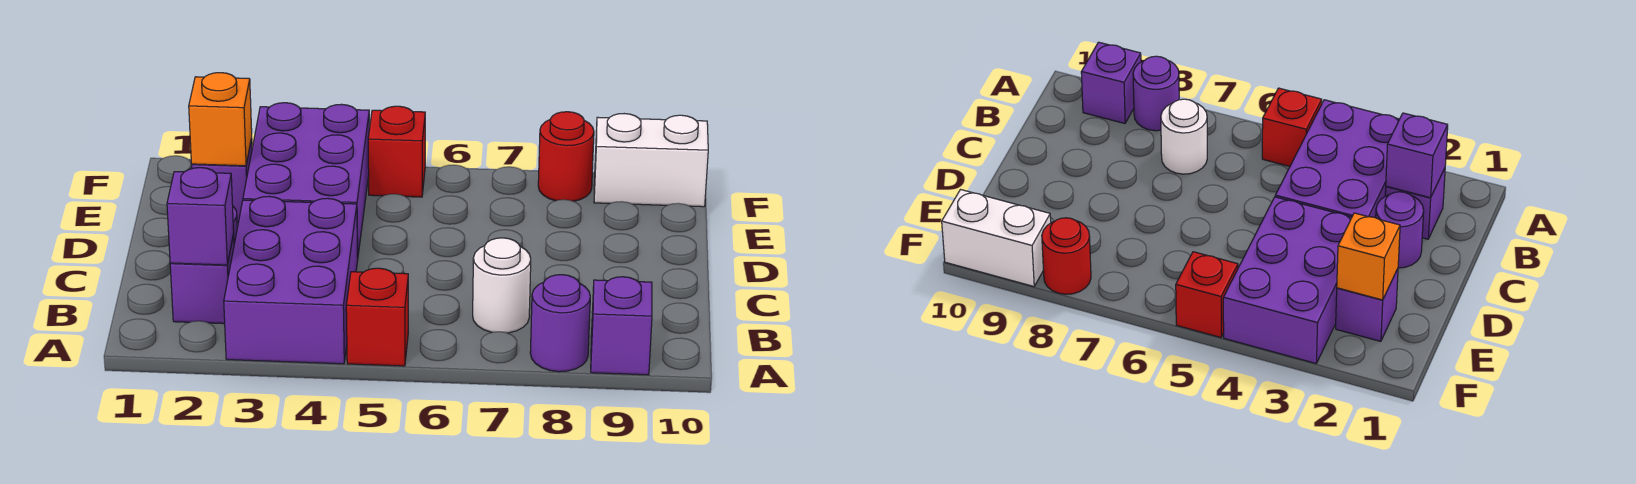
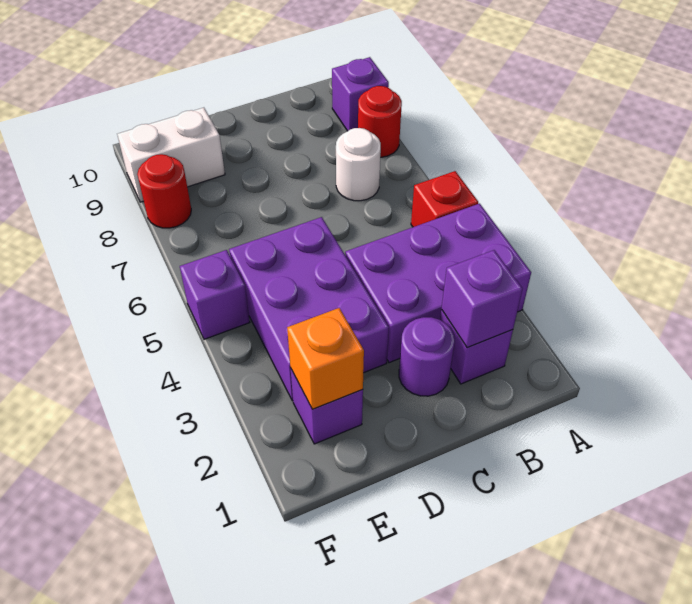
purple round brick A8 level 1 -> red round brick A8 level 1
purple brick D3:F4 level 1 -> purple brick D3:E5 level 1
red brick F5 level 1 -> purple brick F5 level 1
white brick F9:F10 level 1 -> white brick E9:F9 level 1

